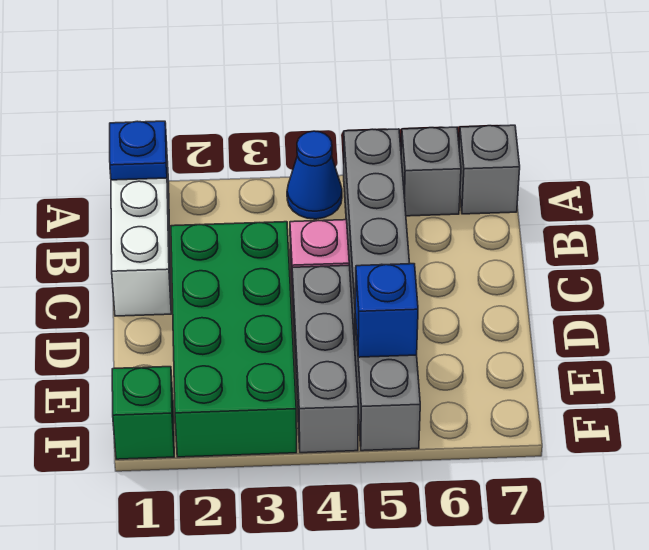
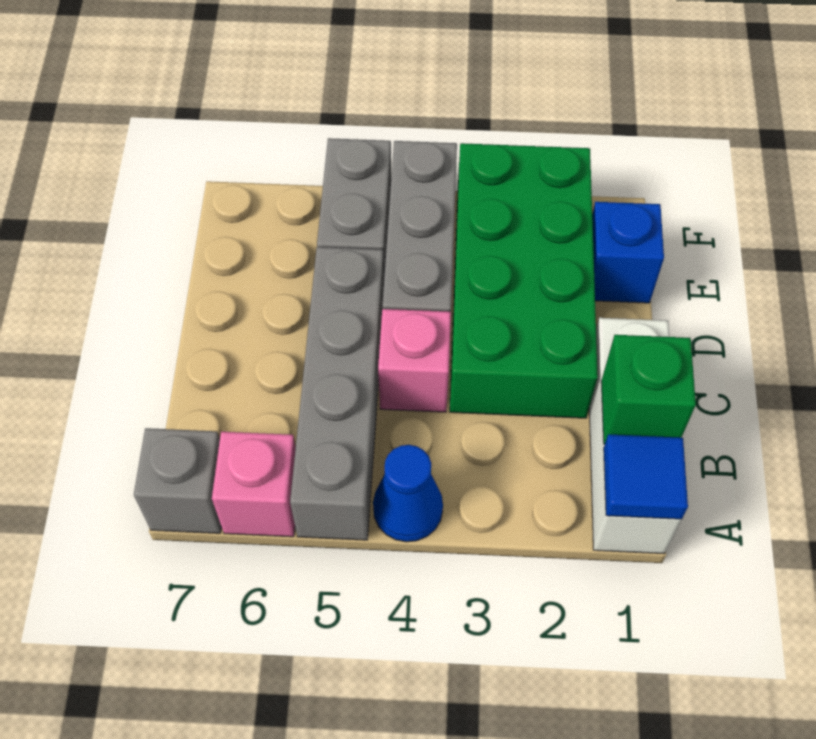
blue plate A1 level 2 -> blue tile A1 level 2
grey brick A6 level 1 -> pink brick A6 level 1
blue brick E5 level 2 -> blue brick E1 level 1
green brick F1 level 1 -> green brick B1 level 2

